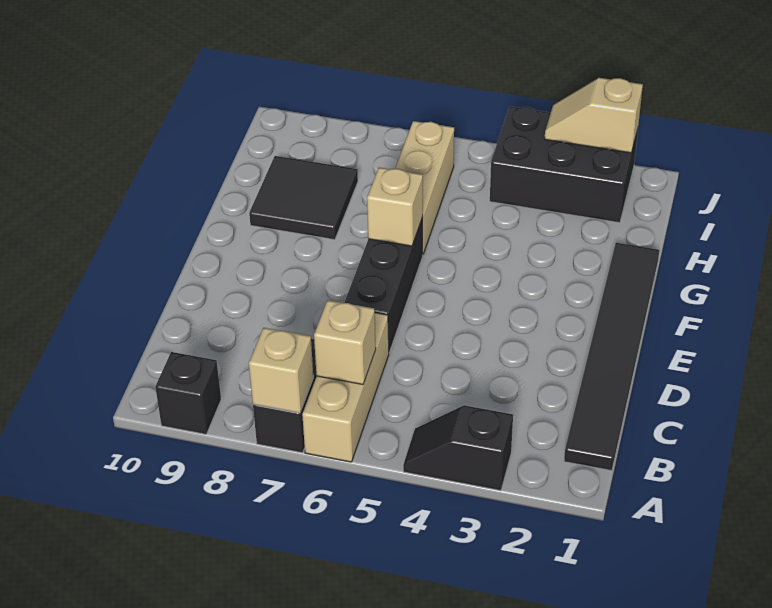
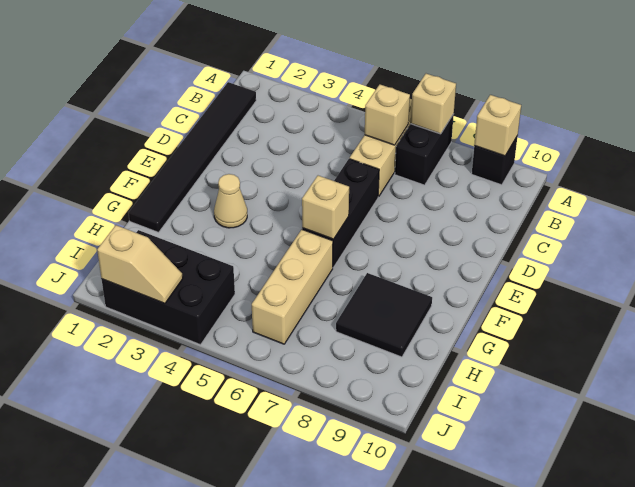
black slope A3:A4 level 1 top 3 -> none
none -> tan brick A9 level 2
none -> tan cone F3 level 1

